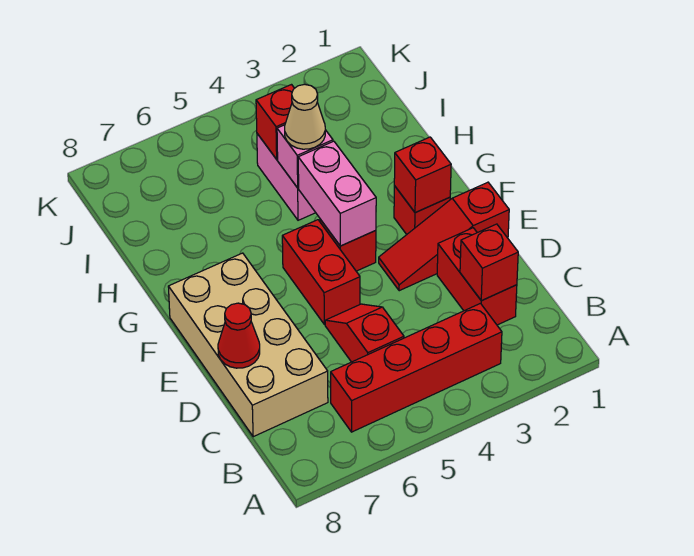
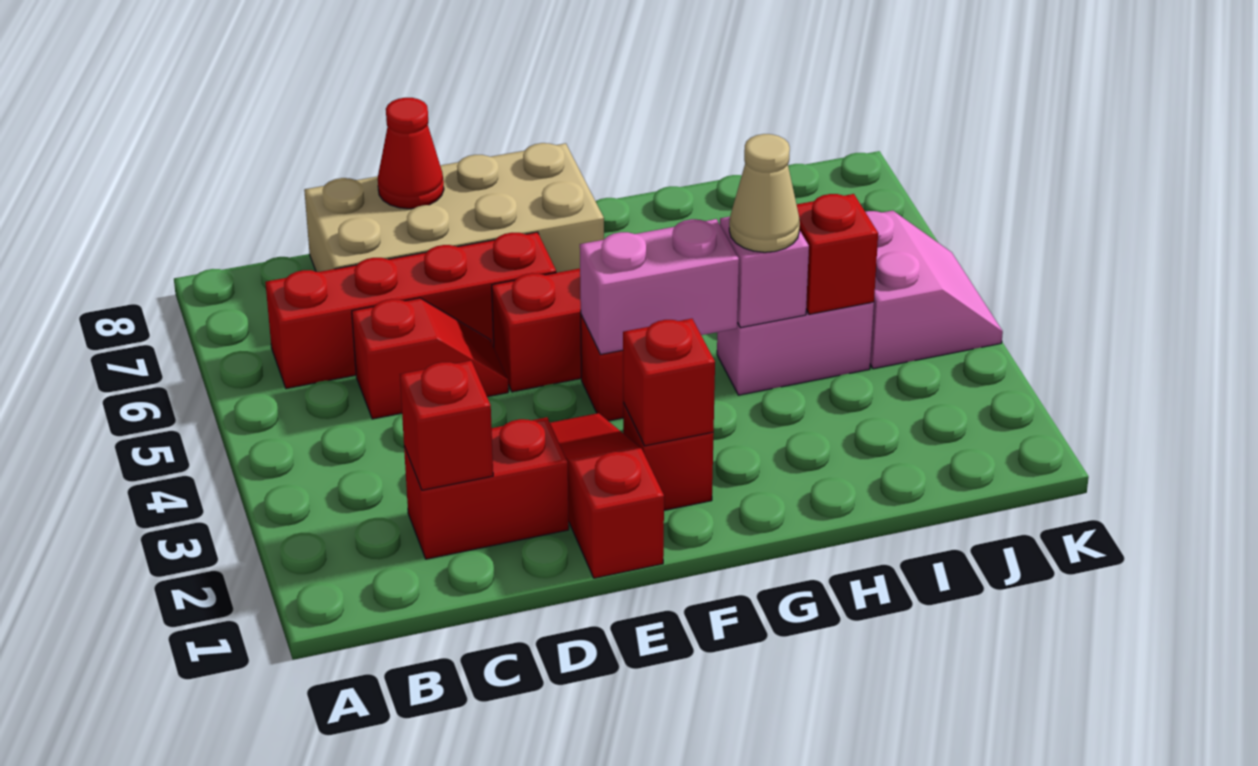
red brick B3:B6 level 1 -> red brick B6:E6 level 1
none -> pink slope J4:K5 level 1 top J

